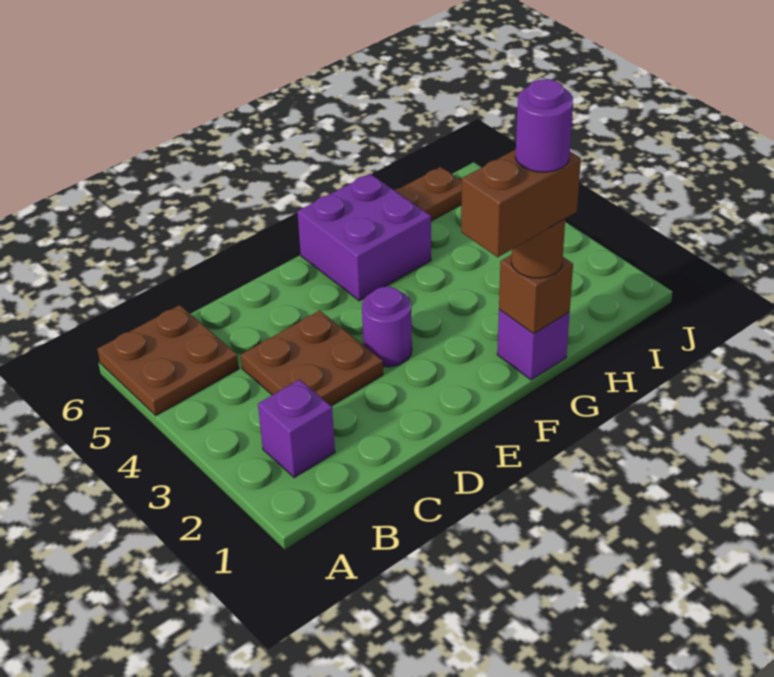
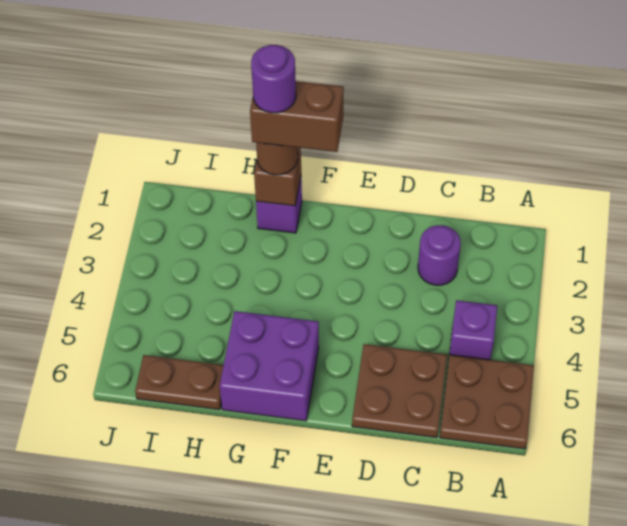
purple brick B2 level 1 -> purple brick B4 level 1
brown plate C3:D4 level 1 -> brown plate C5:D6 level 1
purple round brick E3 level 1 -> purple round brick C2 level 1

